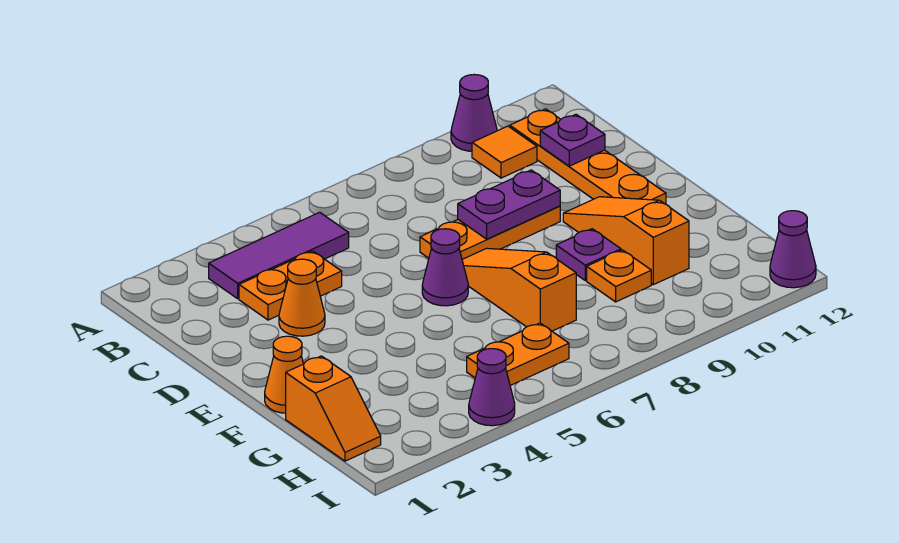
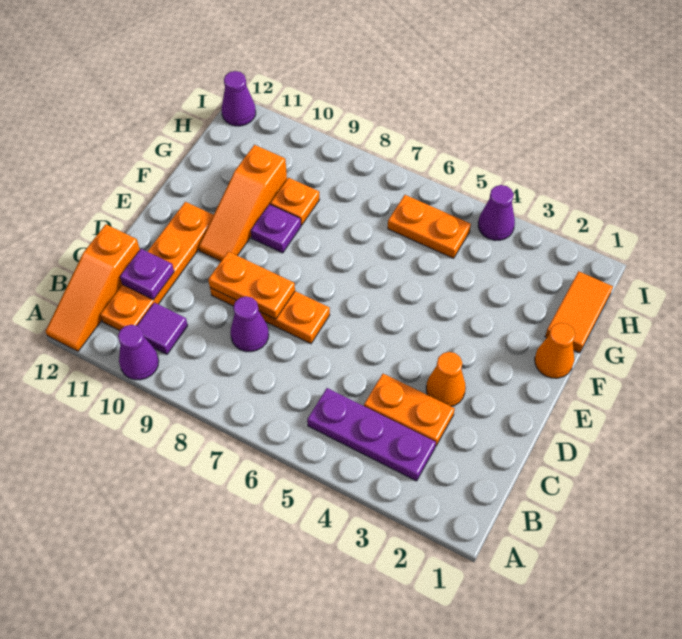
purple tile B3:B5 level 1 -> purple plate B3:B5 level 1
orange tile B10 level 1 -> purple tile B10 level 1
purple plate D8:D9 level 2 -> orange plate D8:D9 level 2
purple cone E6 level 1 -> purple cone C8 level 1
orange slope E7:G7 level 1 top G -> orange slope A12:C12 level 1 top C
orange slope G1:H1 level 1 top G -> orange tile G1:H1 level 1

